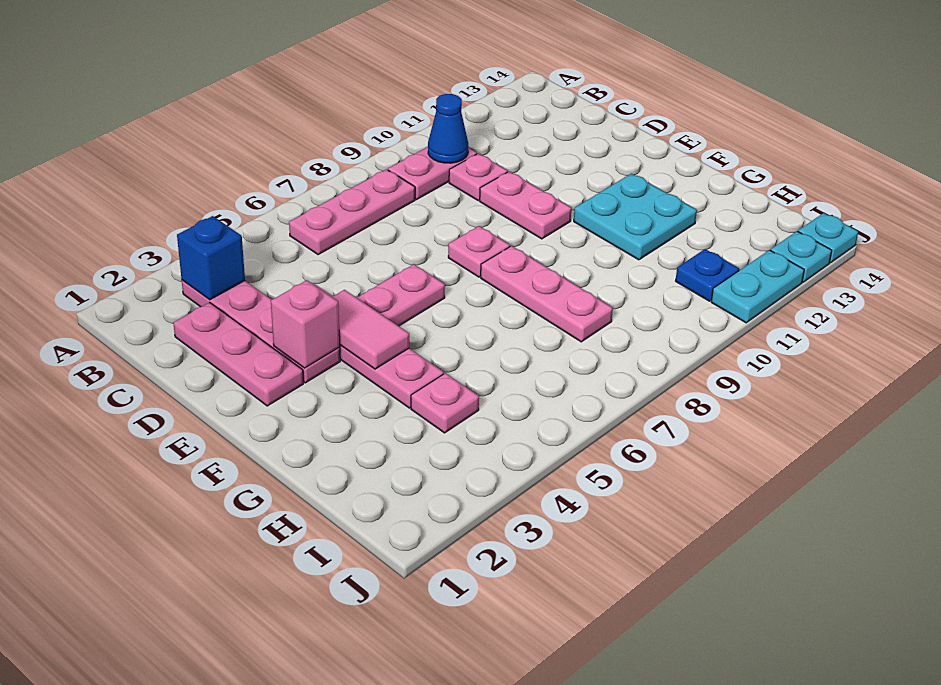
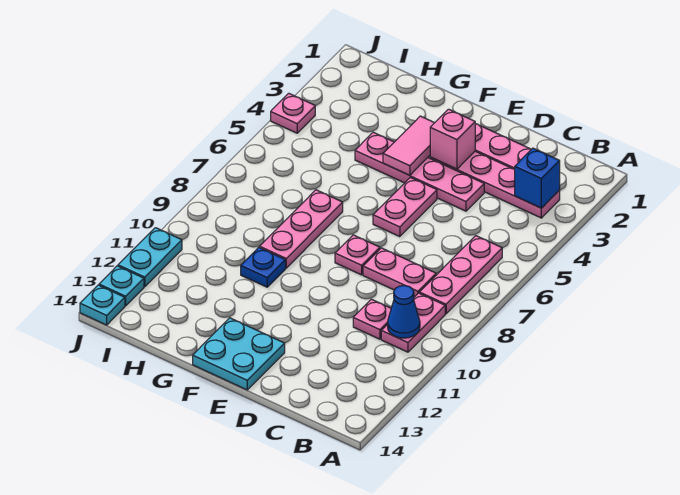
pink plate D10:E10 level 1 -> pink plate C8:D8 level 1
pink tile E4:F4 level 2 -> pink tile F3:F4 level 2
pink plate F8:H8 level 1 -> pink plate G7:G9 level 1
cyan plate F11:G12 level 1 -> cyan plate E13:F14 level 1
pink plate H4 level 1 -> pink plate J4 level 1
blue plate I11 level 1 -> blue plate G10 level 1

